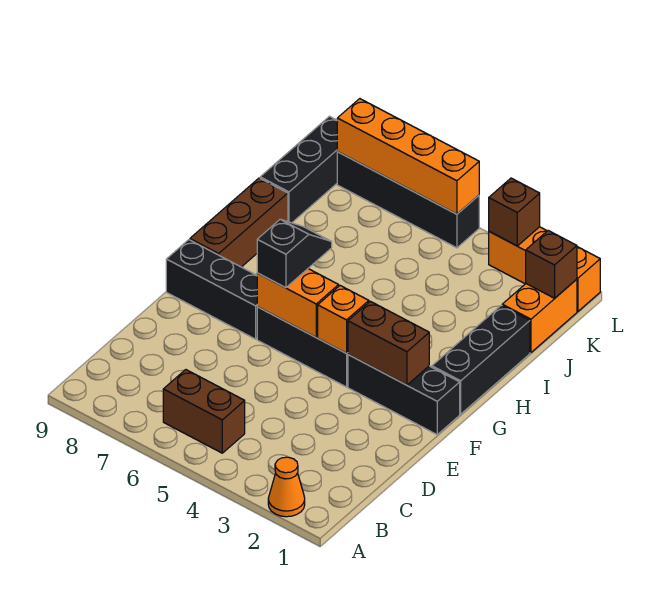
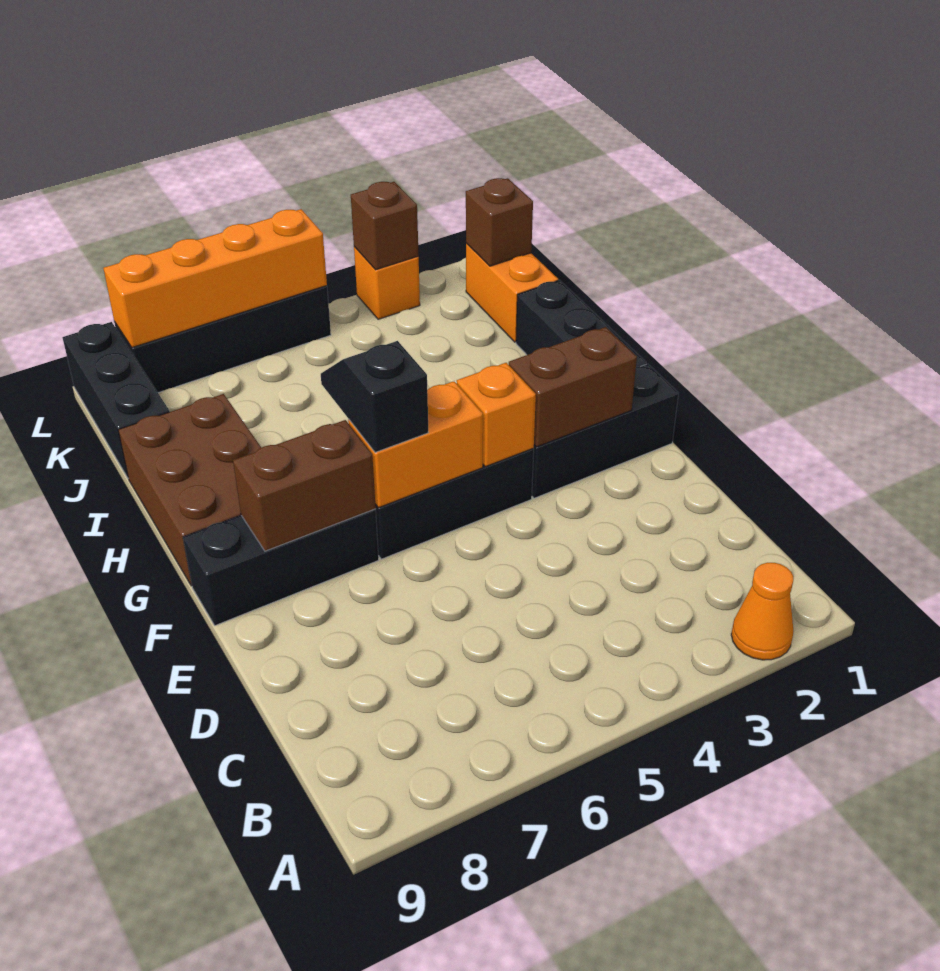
brown brick B5:B6 level 1 -> brown brick F7:F8 level 2
brown brick G9:I9 level 1 -> brown brick G8:I9 level 1
orange brick L1:L3 level 1 -> orange brick L3 level 1

